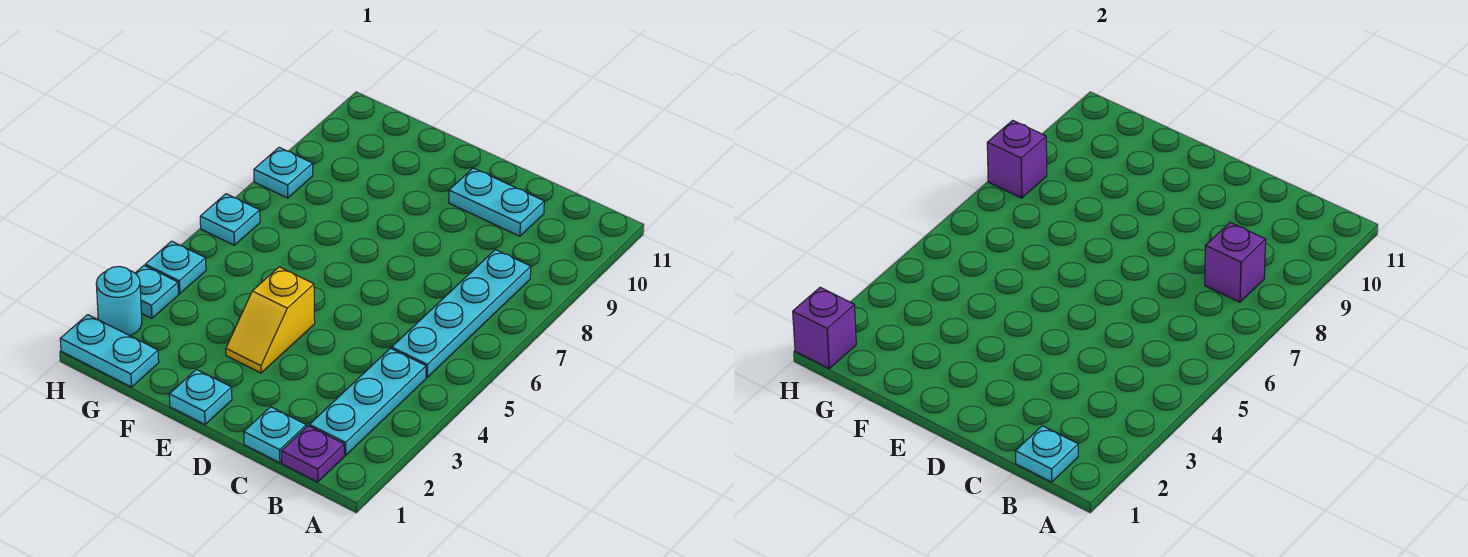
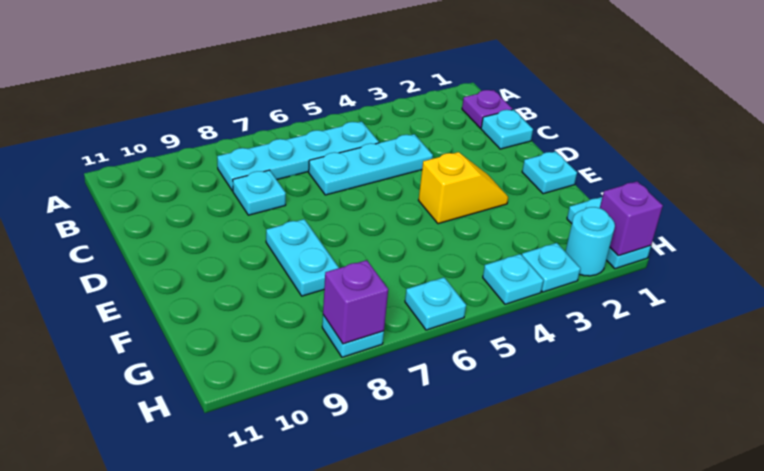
cyan plate B1 level 2 -> cyan plate C8 level 1
cyan plate B2:B4 level 1 -> cyan plate C4:C6 level 1
purple brick B8 level 2 -> none
cyan plate C10:D10 level 1 -> cyan plate E8:F8 level 1

